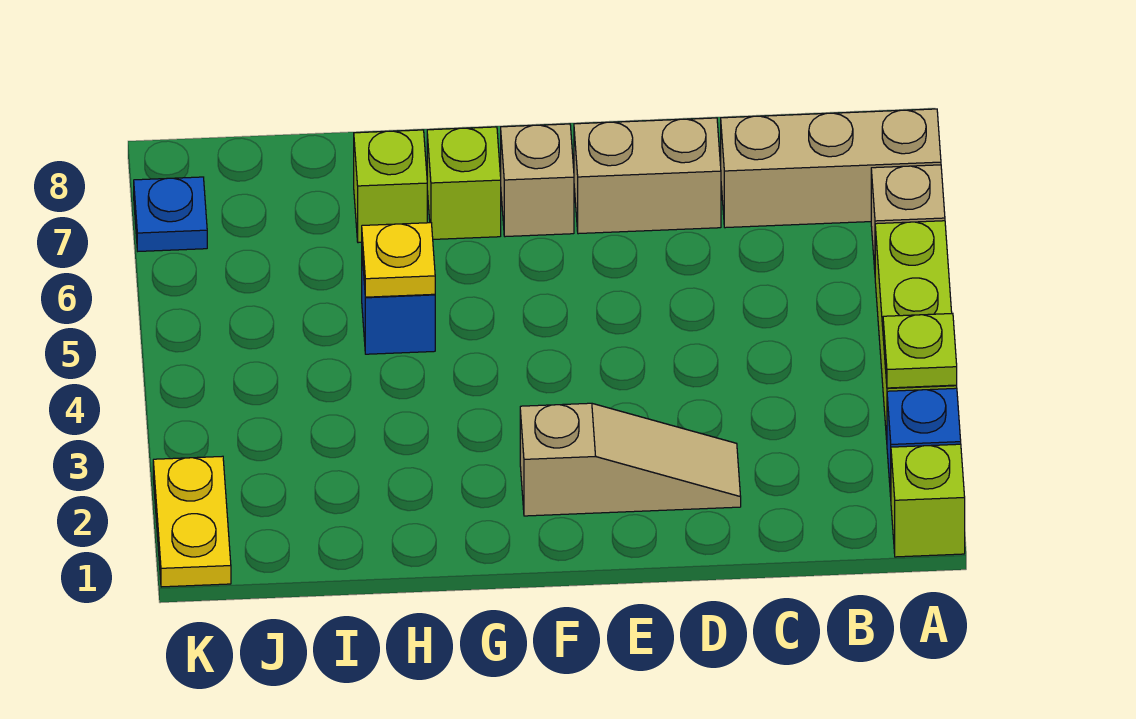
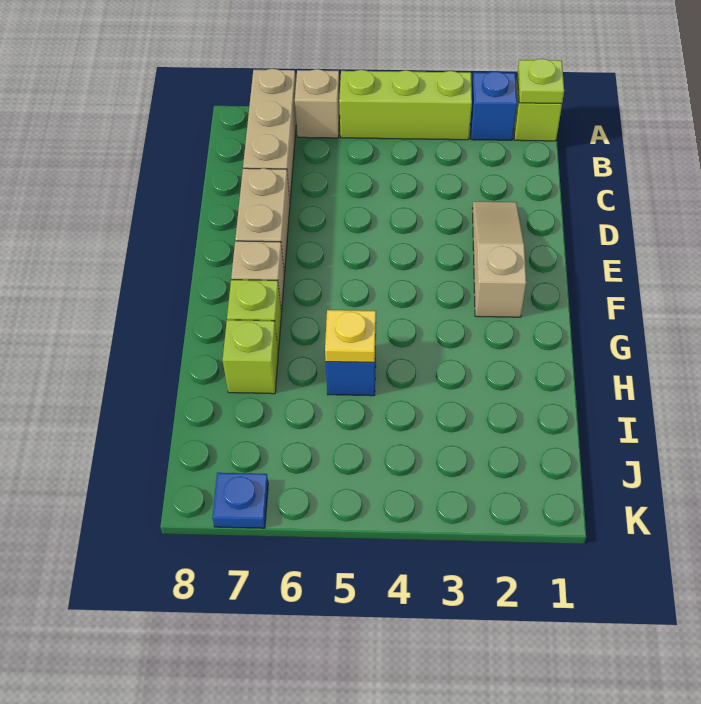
lime plate A3 level 2 -> lime plate A1 level 2
yellow plate K1:K2 level 1 -> none

